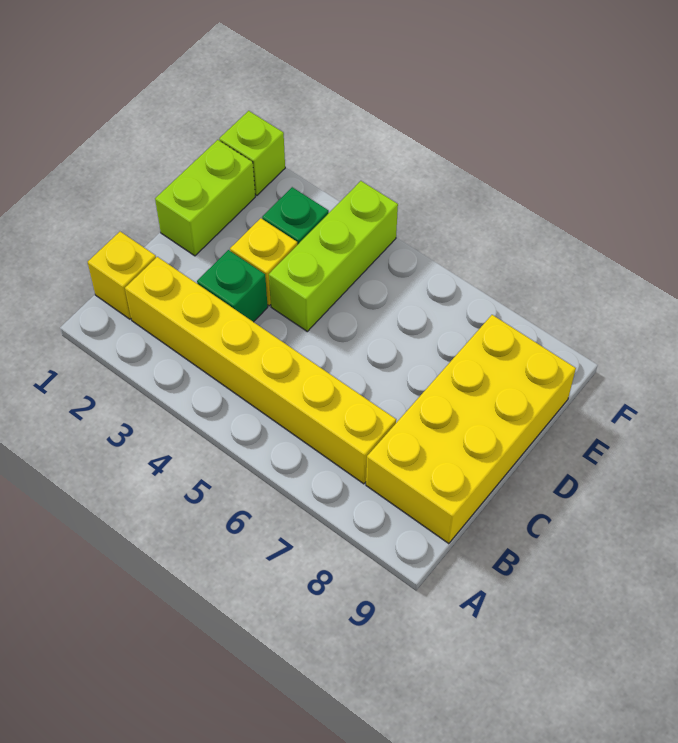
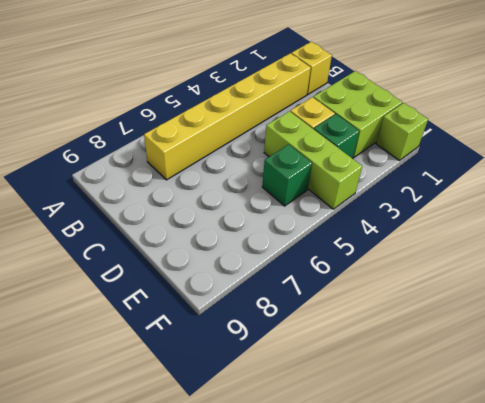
yellow brick B8:E9 level 1 -> none
green brick C3 level 1 -> green brick E5 level 1
lime brick D1:E1 level 1 -> lime brick D1:E2 level 1

